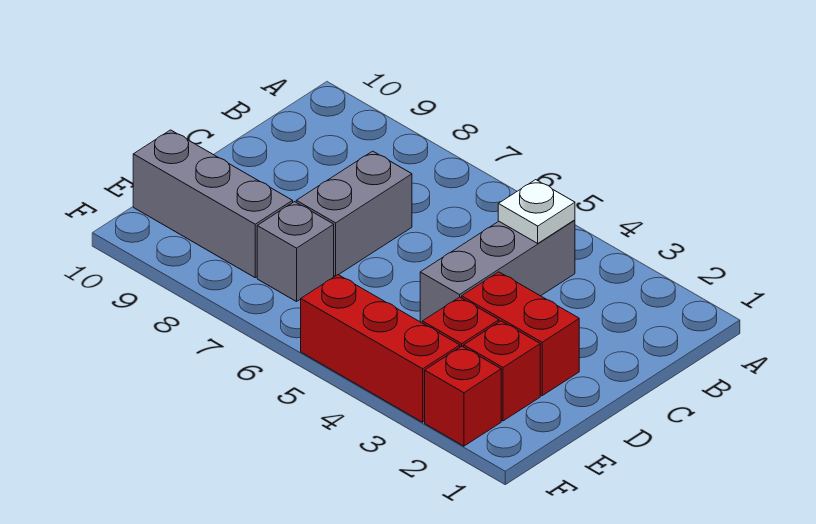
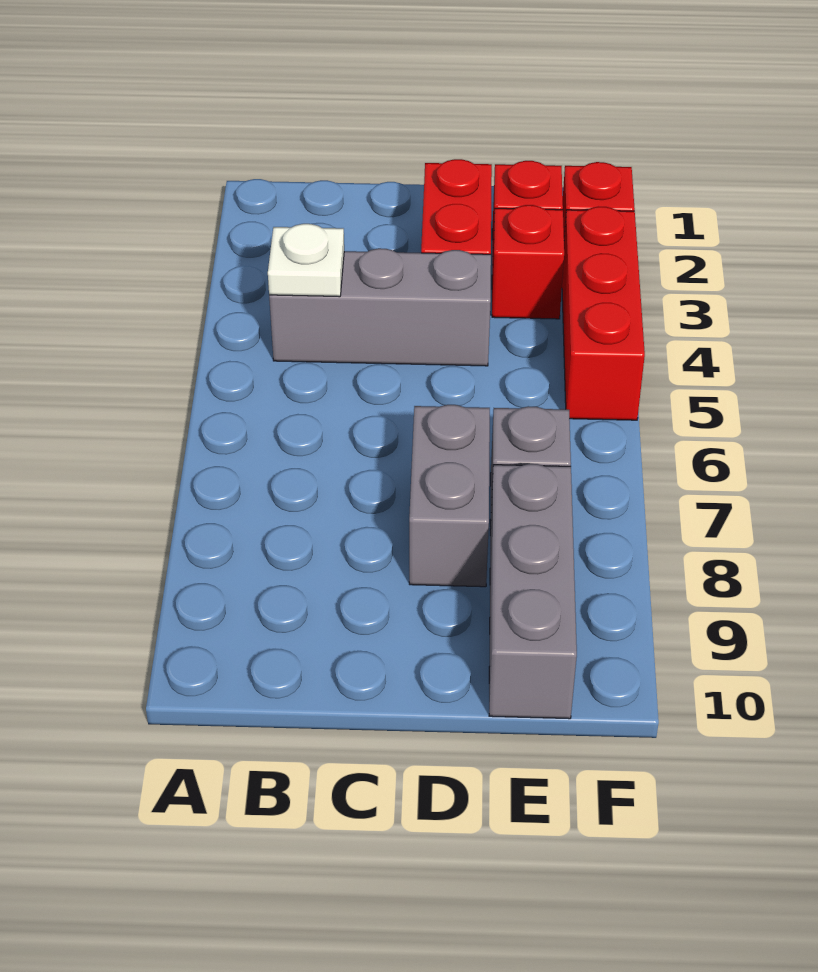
grey brick C7:D7 level 1 -> grey brick D7:D8 level 1

